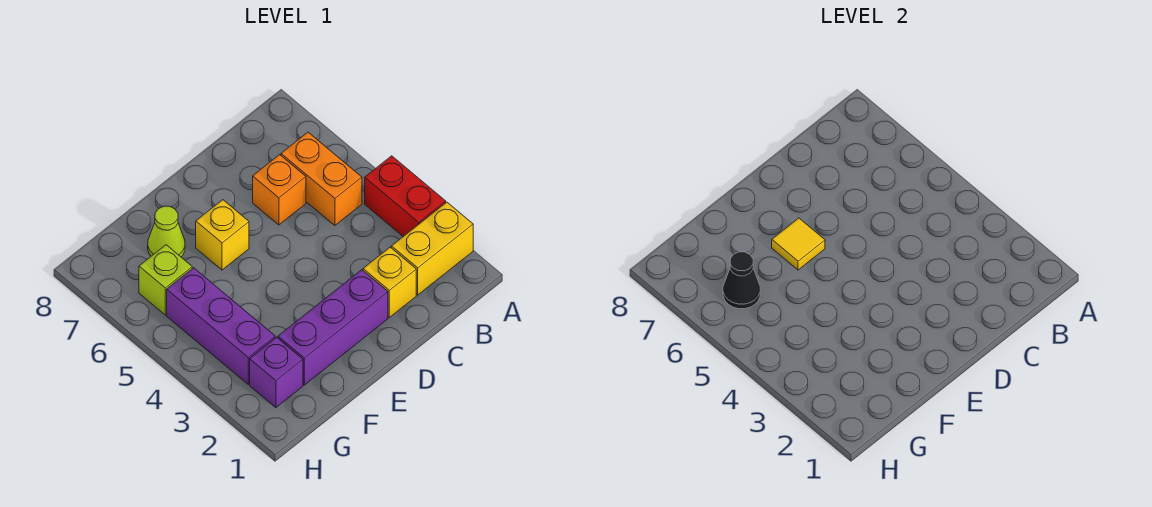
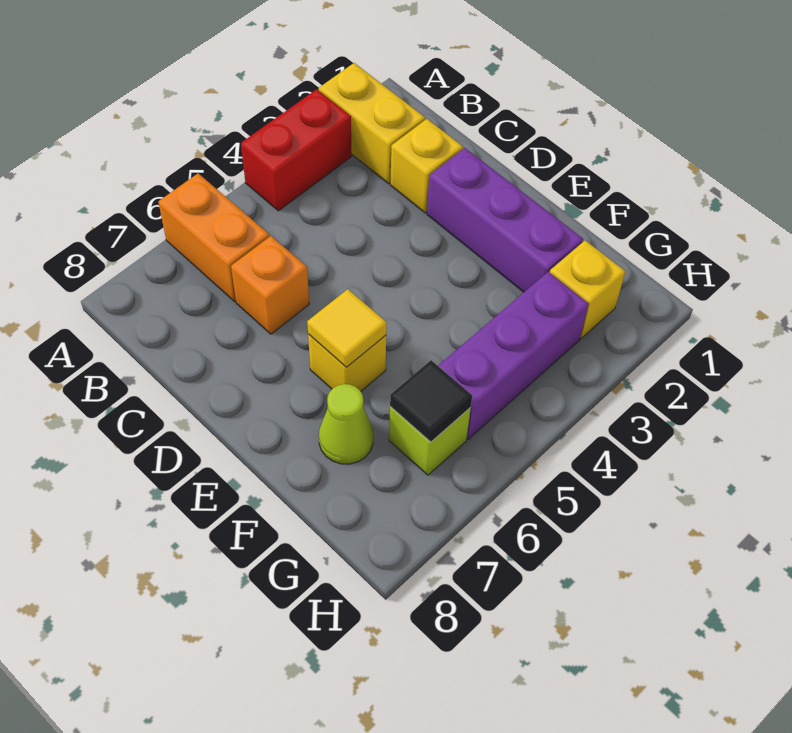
orange brick B5:B6 level 1 -> orange brick A6:B6 level 1
purple brick G2 level 1 -> yellow brick G2 level 1
black cone G6 level 2 -> black tile G6 level 2

